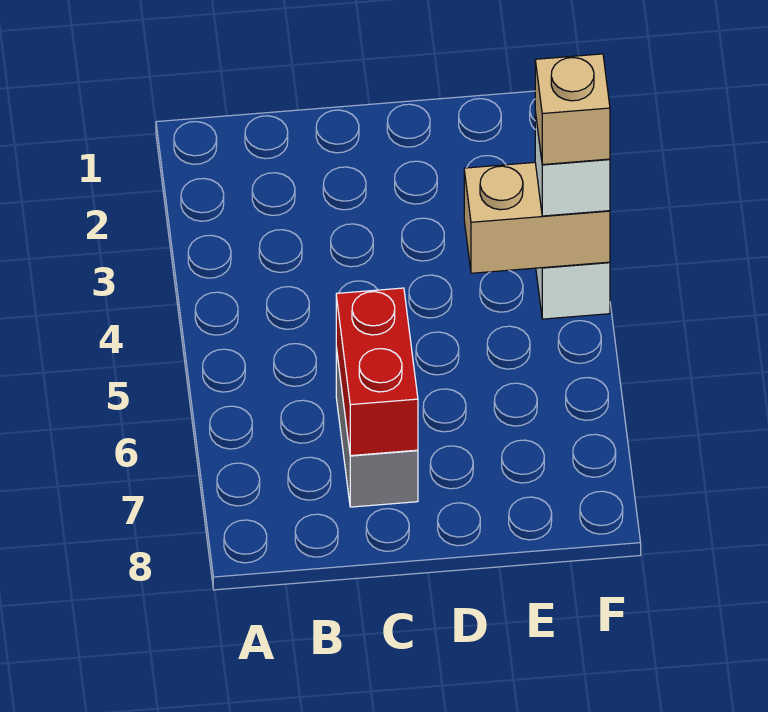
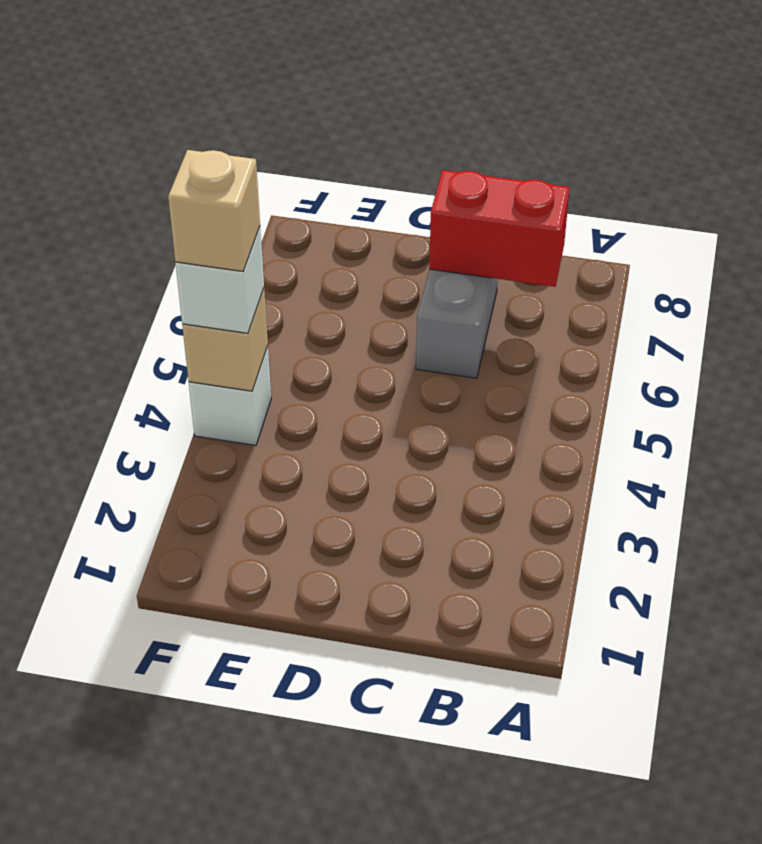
red brick C6:C7 level 2 -> red brick B7:C7 level 2
tan brick E4:F4 level 2 -> tan brick F4 level 2

